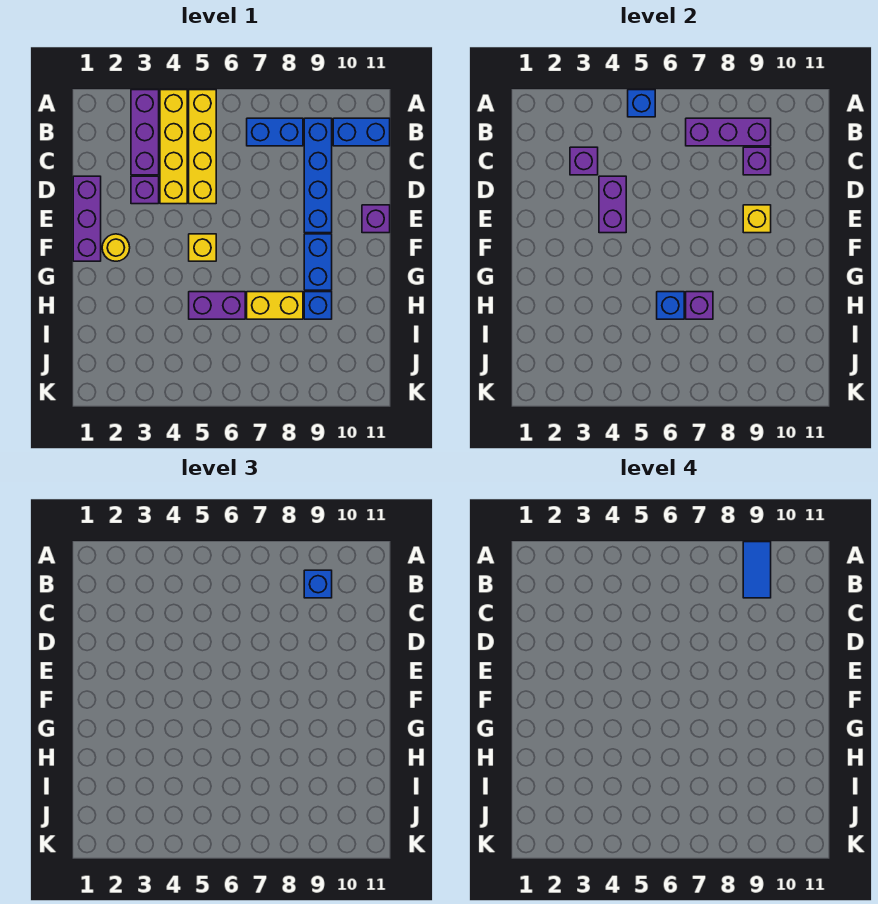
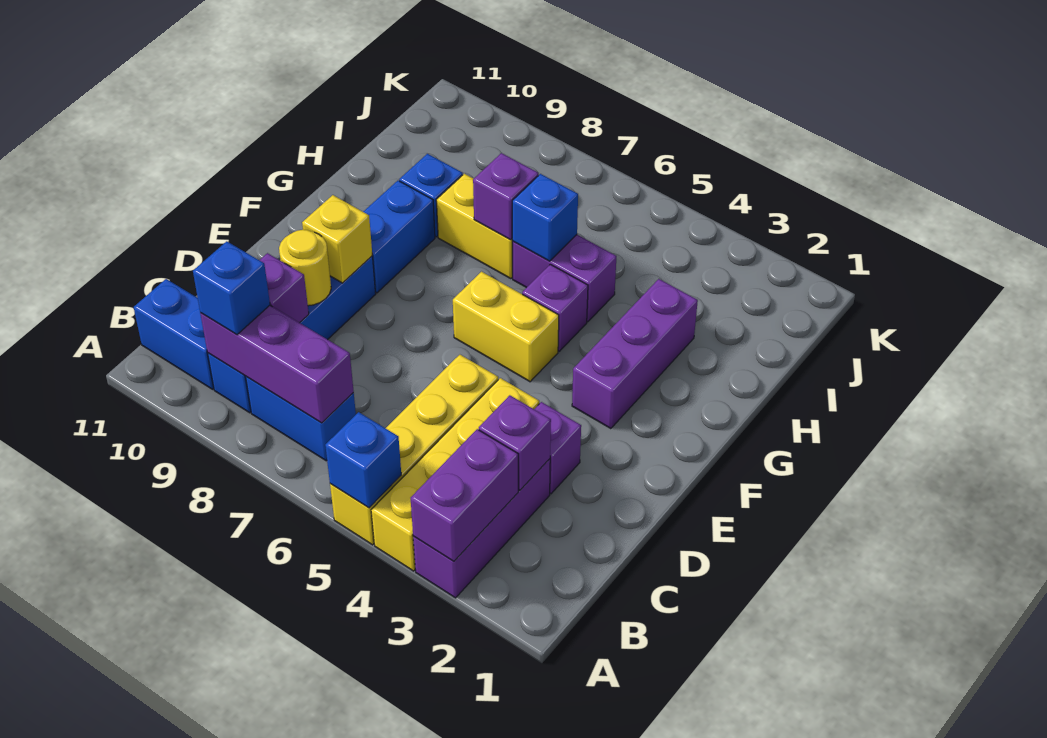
blue tile A9:B9 level 4 -> none
purple brick D1:F1 level 1 -> purple brick F3:H3 level 1
purple brick D4:E4 level 2 -> purple brick A3:B3 level 2
purple brick E11 level 1 -> purple brick G5 level 1
yellow round brick F2 level 1 -> yellow round brick D9 level 2
yellow brick F5 level 1 -> yellow brick F5:F6 level 1

